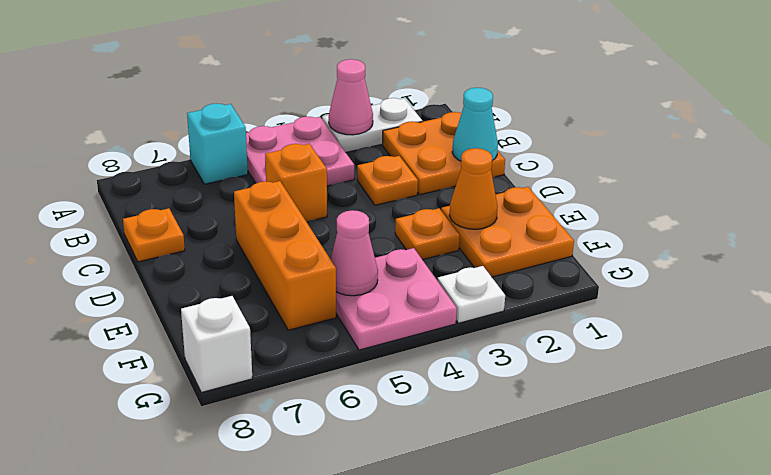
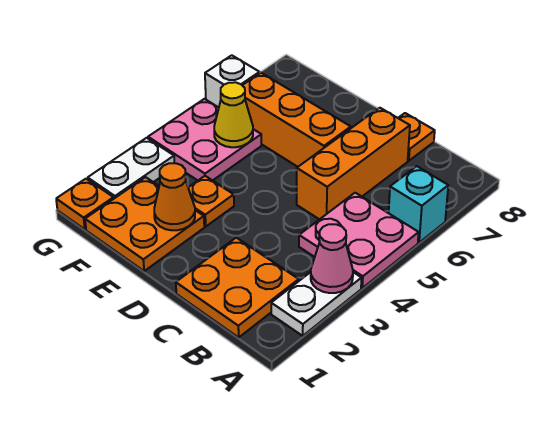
cyan cone C1 level 2 -> none
orange plate C3 level 1 -> orange plate G1 level 1
orange brick C5 level 1 -> orange brick C5:C7 level 1
pink cone F5 level 2 -> yellow cone F5 level 2
white plate G3 level 1 -> white plate G2:G3 level 1
white brick G8 level 1 -> white brick G6 level 1

